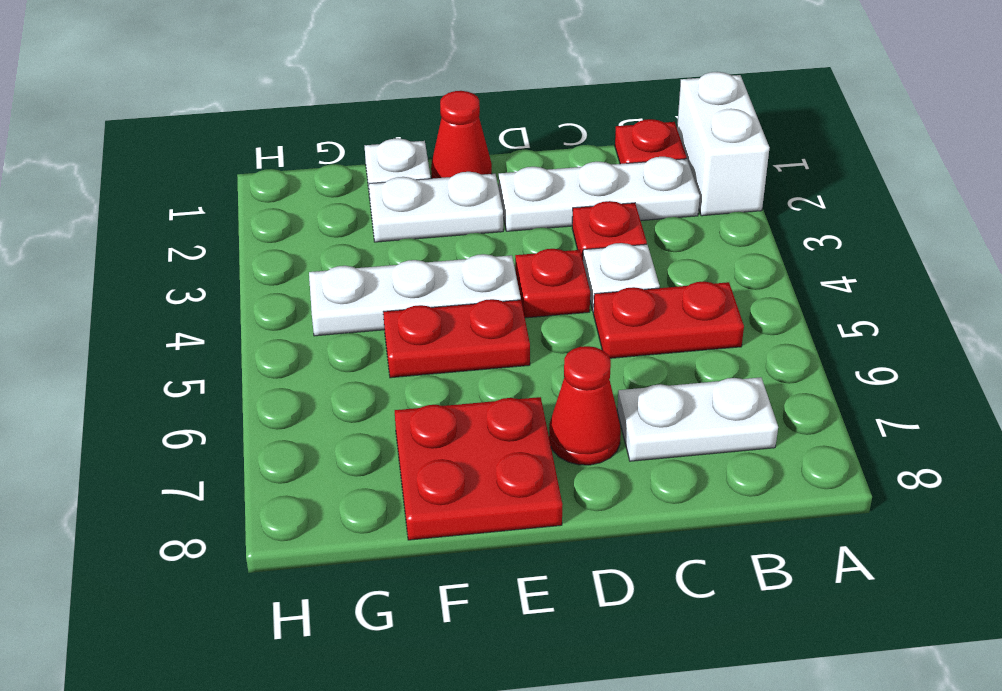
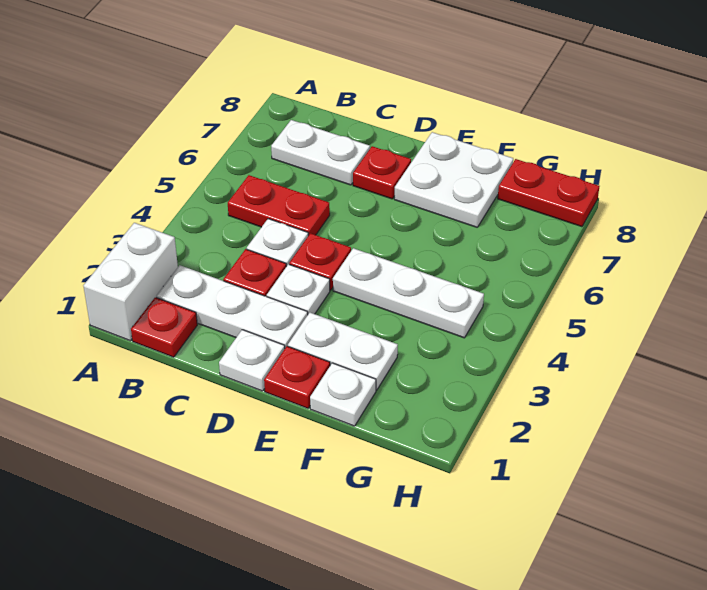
none -> white plate D1 level 1
none -> white plate D3 level 1
red cone D7 level 1 -> red plate D7 level 1
red cone E1 level 1 -> red plate E1 level 1
red plate E5:F5 level 1 -> red plate G8:H8 level 1
red plate E7:F8 level 1 -> white plate E7:F8 level 1

